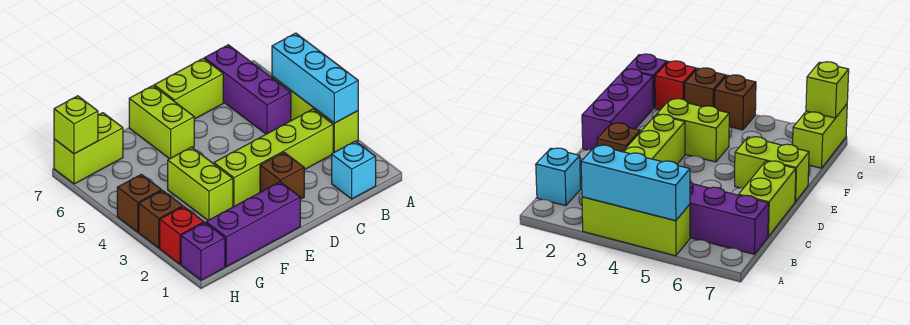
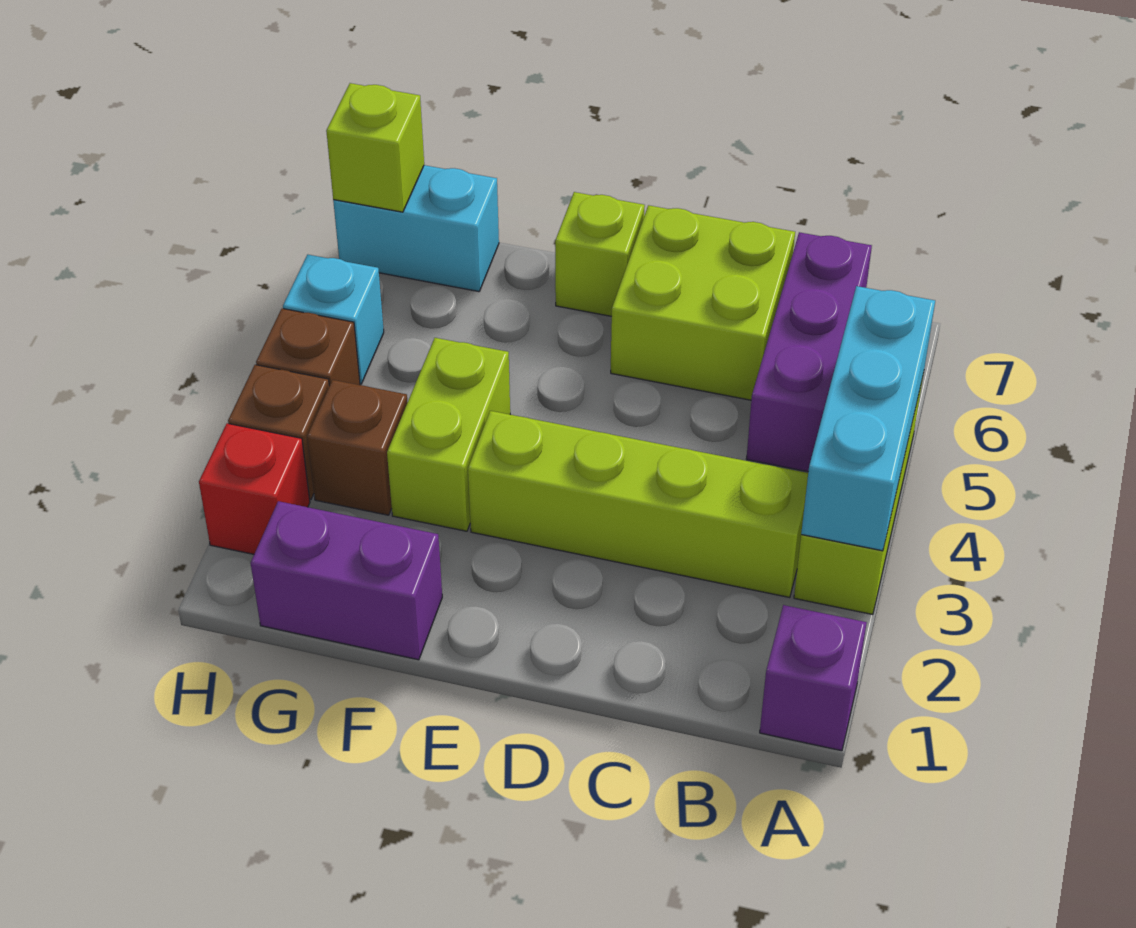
cyan brick B1 level 1 -> cyan brick H5 level 1
lime brick C7:D7 level 1 -> lime brick C6:D7 level 1
brown brick D2 level 1 -> brown brick G3 level 1
purple brick E1:G1 level 1 -> purple brick F1:G1 level 1
lime brick E6:E7 level 1 -> lime brick E7 level 1
lime brick G7:H7 level 1 -> cyan brick G7:H7 level 1
purple brick H1 level 1 -> purple brick A1 level 1

